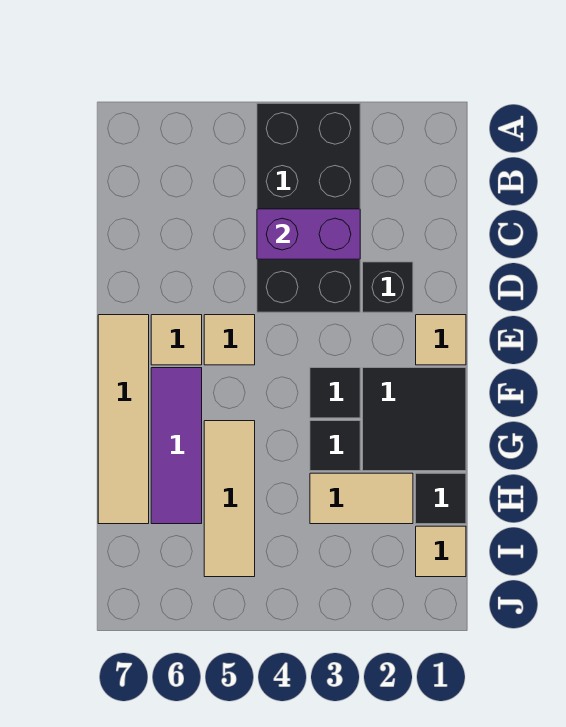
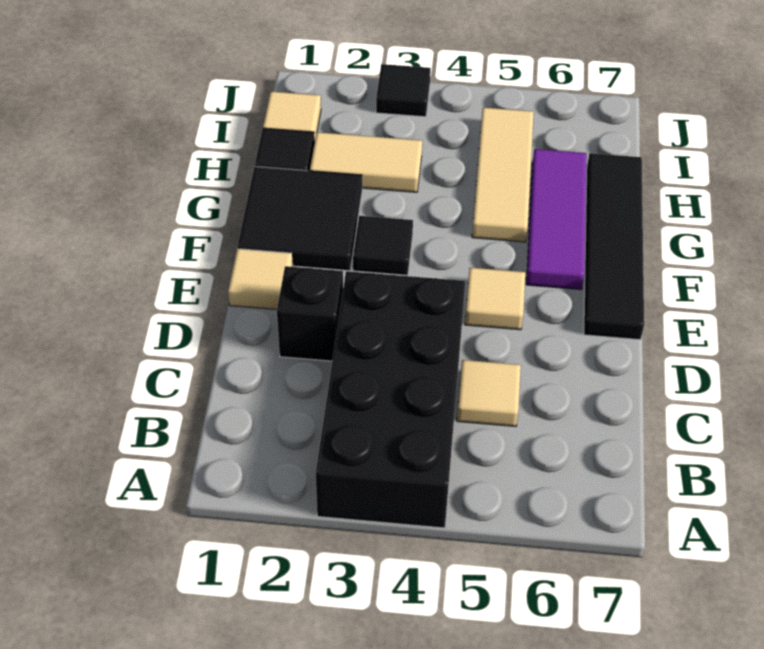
purple brick C3:C4 level 2 -> none
tan tile E6 level 1 -> tan tile C5 level 1
tan tile E7:H7 level 1 -> black tile E7:H7 level 1
black tile G3 level 1 -> black tile J3 level 1

